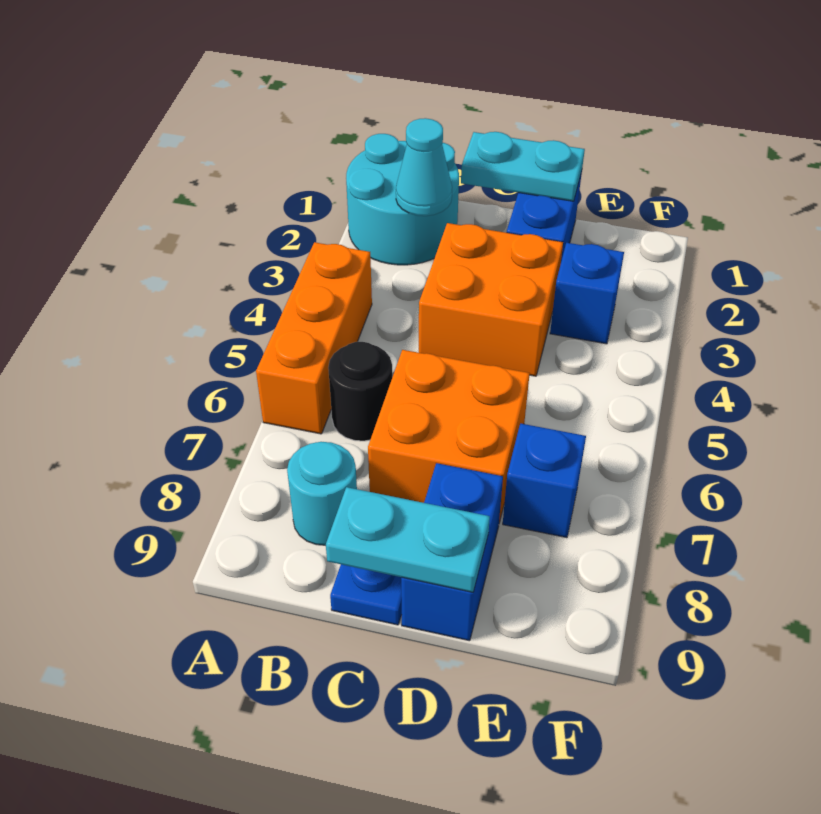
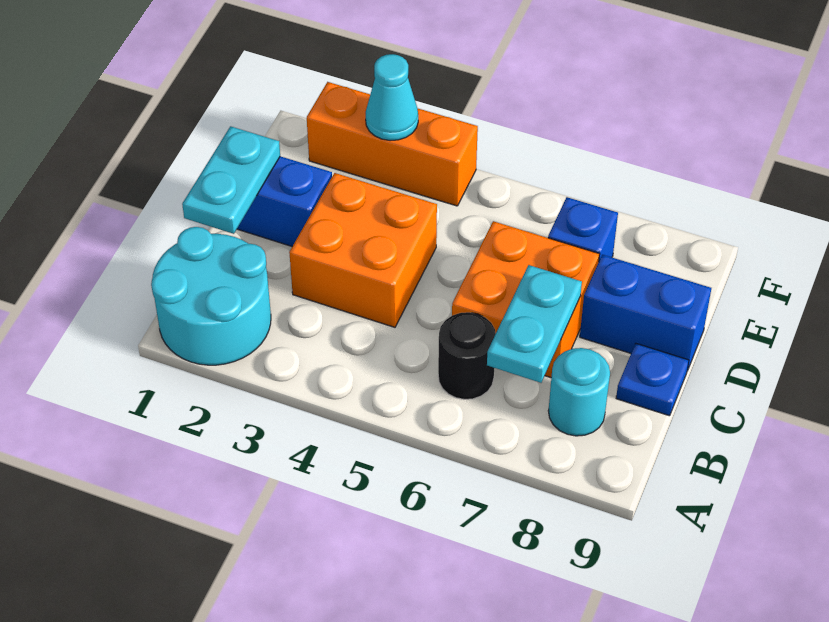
orange brick A4:A6 level 1 -> orange brick F2:F4 level 1
cyan cone B2 level 2 -> cyan cone F3 level 2
cyan plate C9:D9 level 2 -> cyan plate B7:C7 level 2
blue brick E3 level 1 -> none

